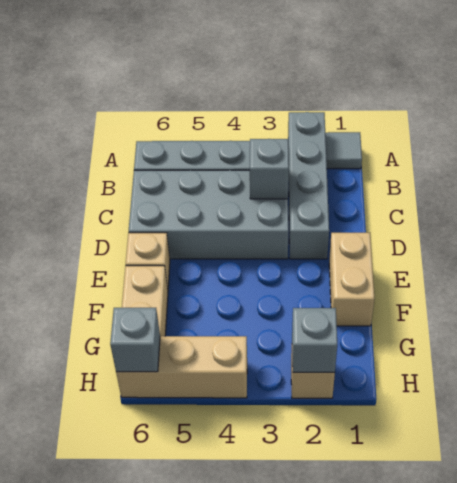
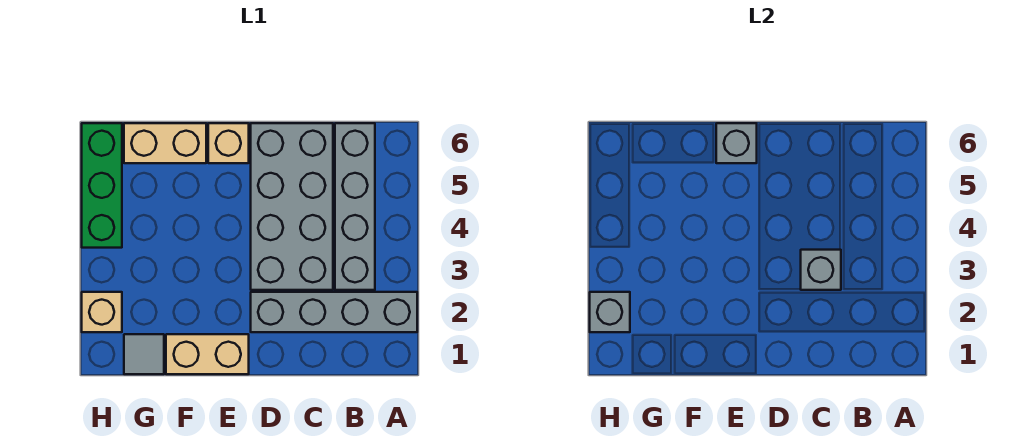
grey tile A1 level 1 -> grey tile G1 level 1
tan brick H4:H6 level 1 -> green brick H4:H6 level 1
grey brick H6 level 2 -> grey brick E6 level 2

